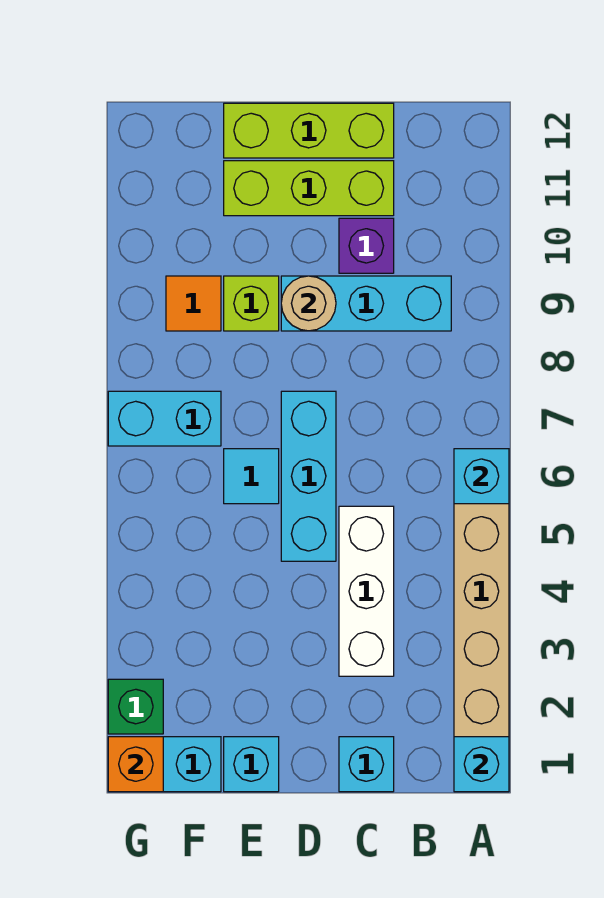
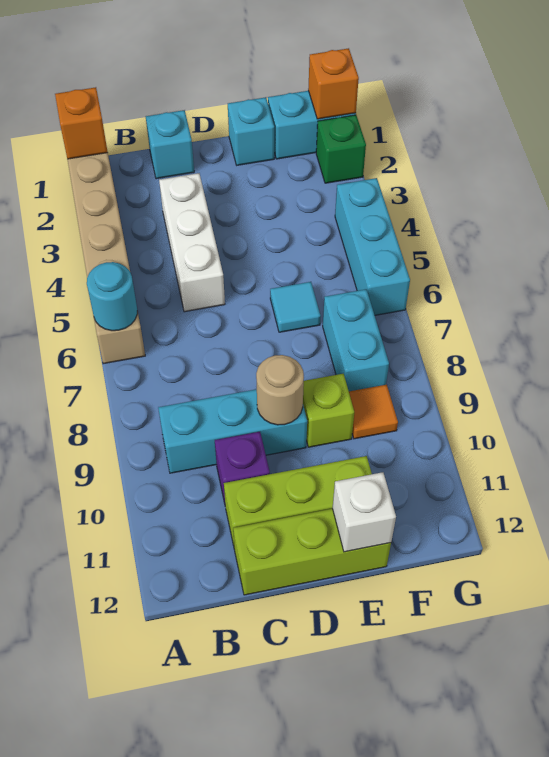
cyan brick A1 level 2 -> orange brick A1 level 2
cyan brick A6 level 2 -> cyan round brick A6 level 2
cyan brick D5:D7 level 1 -> cyan brick G4:G6 level 1
none -> white brick E12 level 2
cyan brick F7:G7 level 1 -> cyan brick F7:F8 level 1

